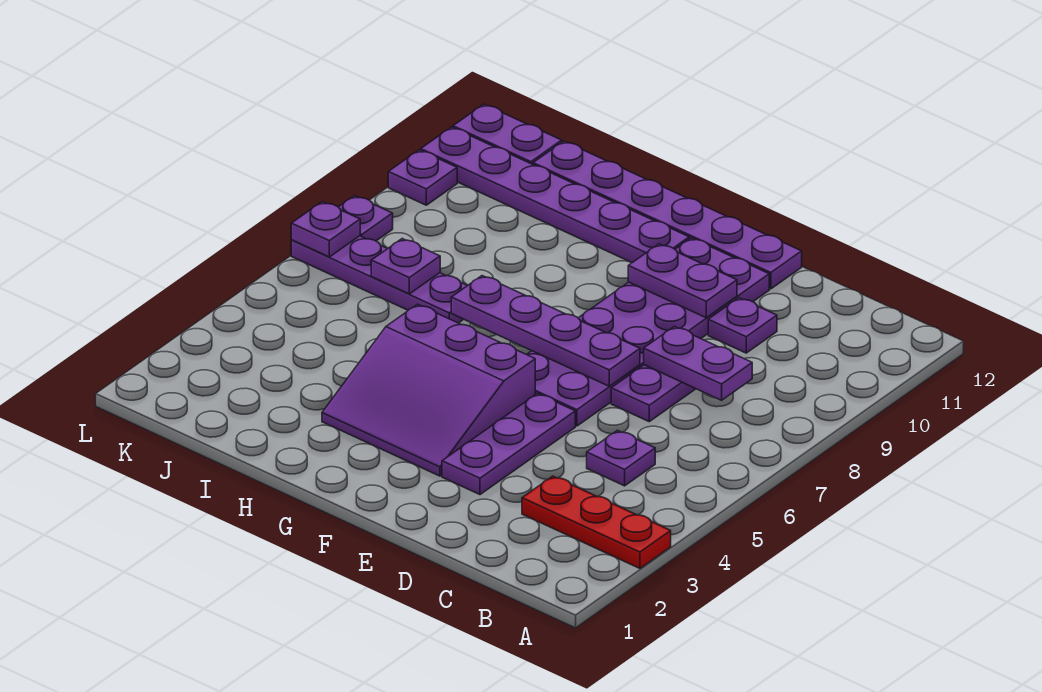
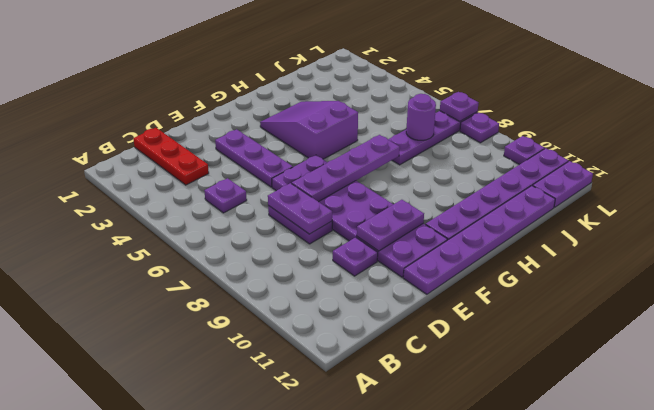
red plate A3:C3 level 1 -> red plate C1:C3 level 1
purple plate C8:D8 level 2 -> purple plate D7:D8 level 2
purple slope F3:H5 level 1 top 5 -> purple slope G3:H5 level 1 top 5
purple plate J7 level 2 -> purple round brick J7 level 2

